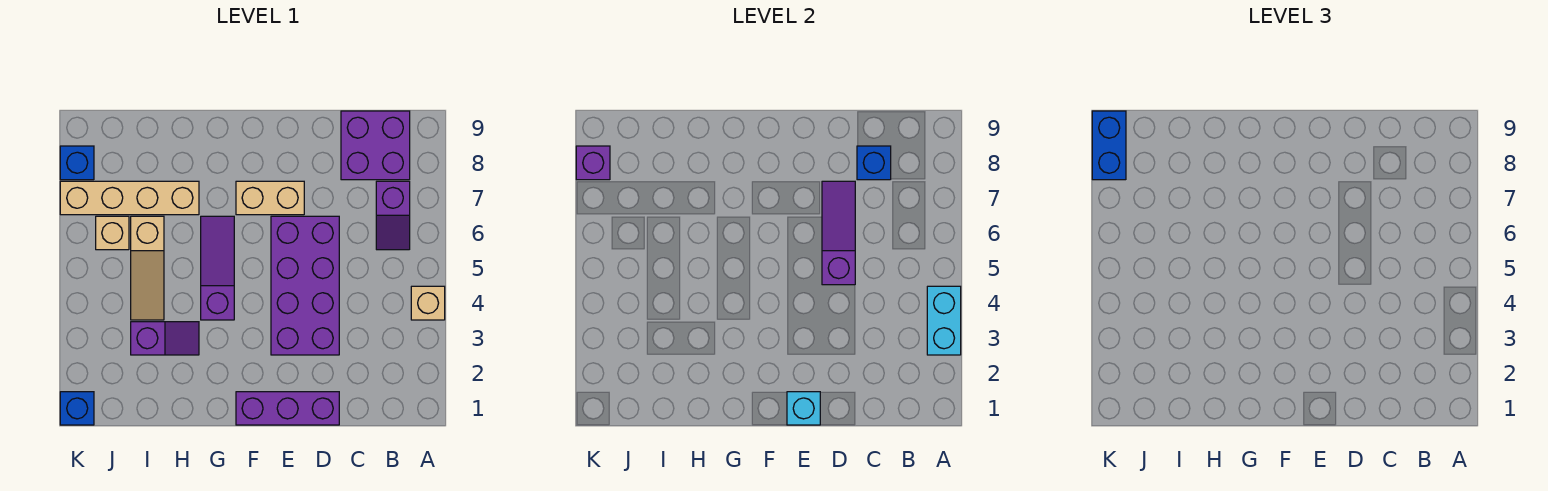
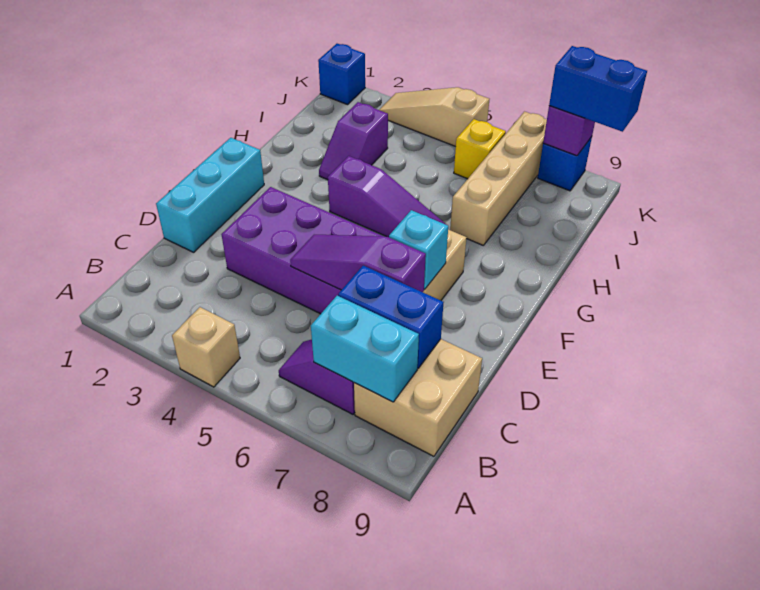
cyan brick A3:A4 level 2 -> cyan brick B7:B8 level 2
purple brick B8:C9 level 1 -> tan brick B8:C9 level 1
blue brick C8 level 2 -> blue brick C7:C8 level 2
purple brick D1:F1 level 1 -> cyan brick D1:F1 level 1
purple slope D5:D7 level 2 top 5 -> purple slope D5:D7 level 2 top 7
cyan brick E1 level 2 -> cyan brick E7 level 2
tan slope I4:I6 level 1 top 6 -> tan slope K3:K5 level 1 top 5
tan brick J6 level 1 -> yellow brick J6 level 1

